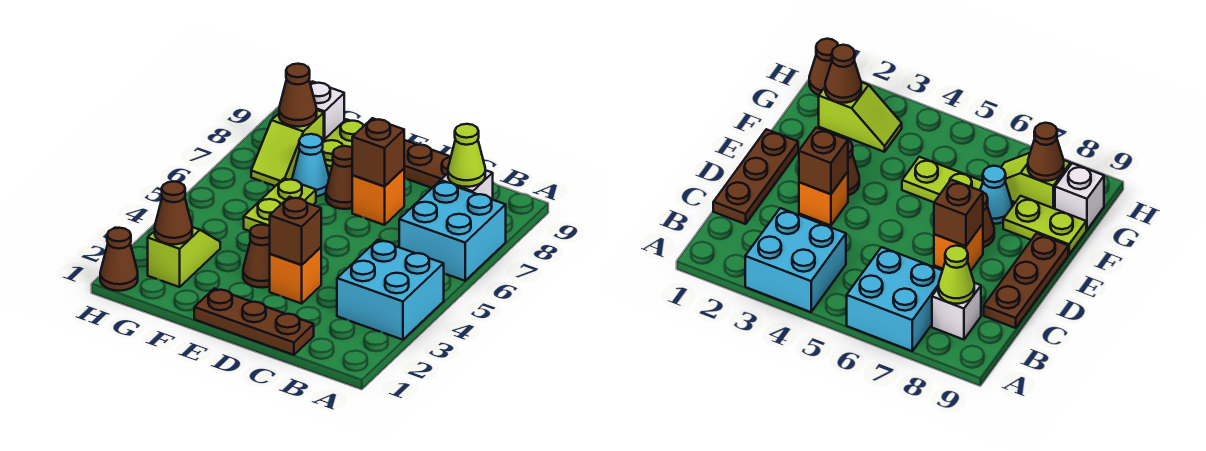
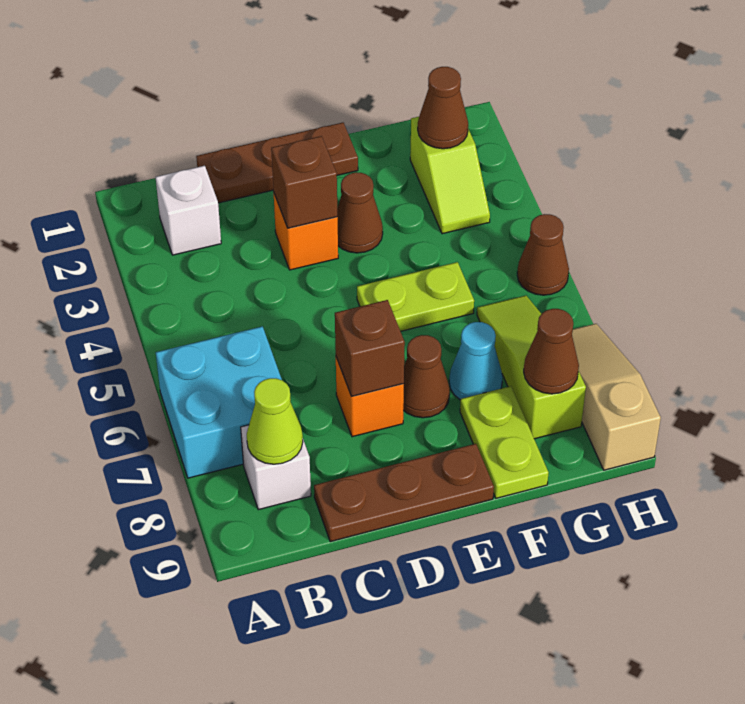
cyan brick A3:B4 level 1 -> none
lime plate F5:F6 level 1 -> lime plate E5:F5 level 1
lime slope G7:G8 level 1 top 8 -> lime slope G6:G8 level 1 top 8
white brick G9 level 1 -> white brick B2 level 1
brown cone H1 level 1 -> brown cone H5 level 1
none -> tan slope H7:H9 level 1 top 9

